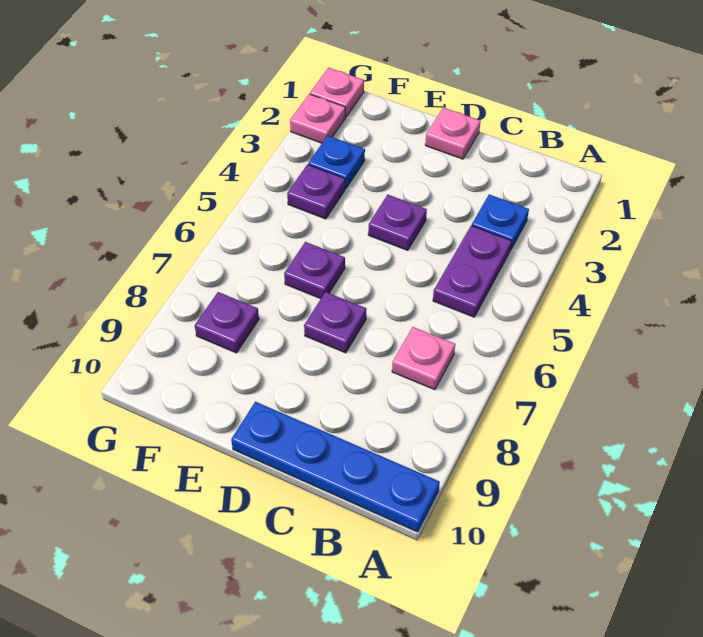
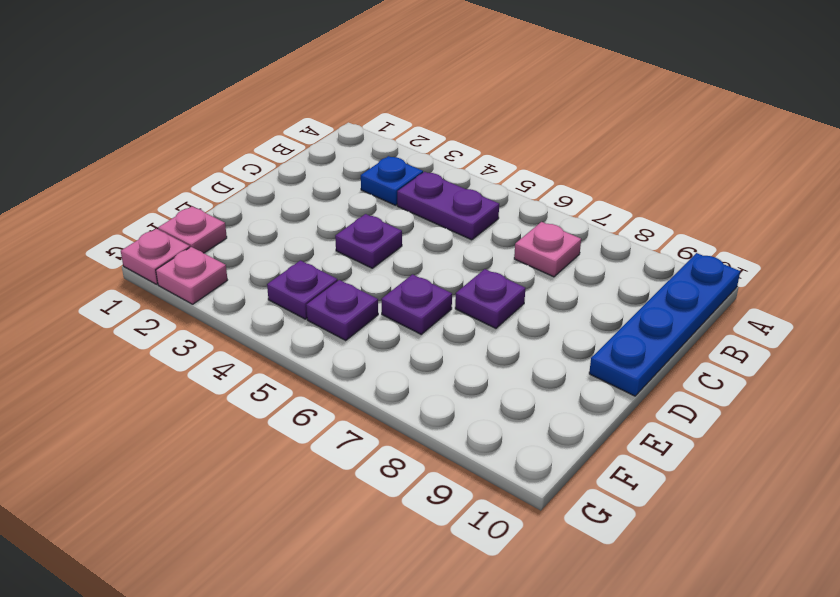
pink plate D1 level 1 -> pink plate F1 level 1
blue plate F3 level 1 -> none
purple plate F8 level 1 -> purple plate F5 level 1

